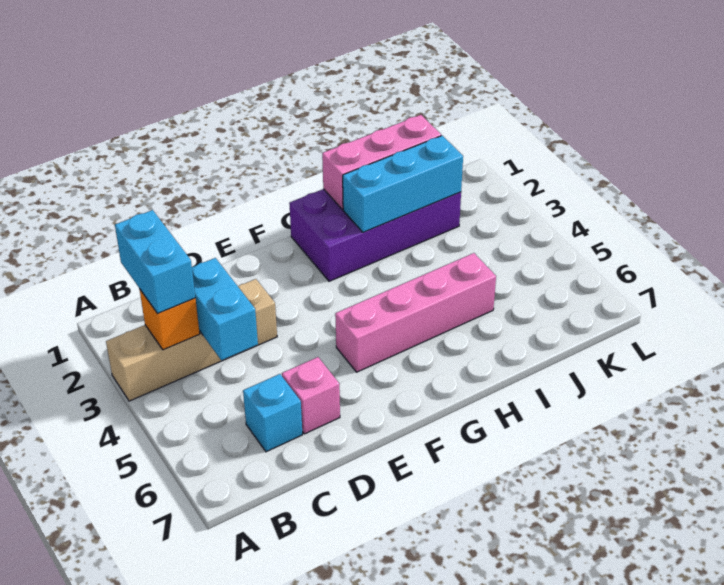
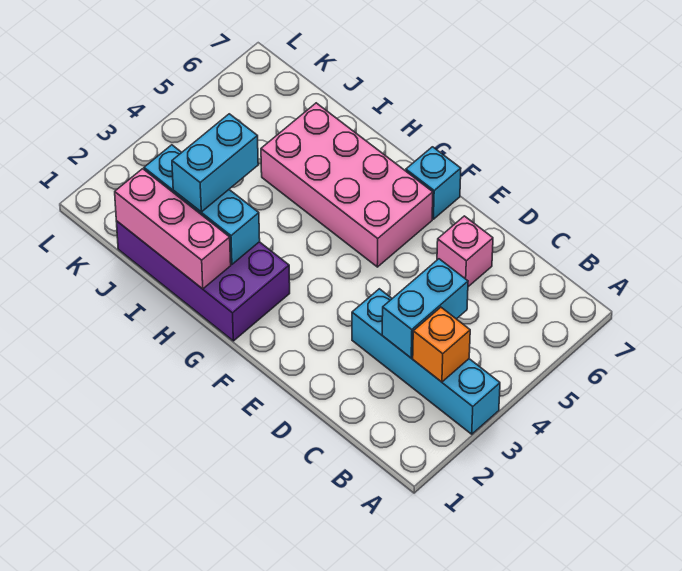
tan brick A3:D3 level 1 -> cyan brick A3:D3 level 1
cyan brick B2:B3 level 3 -> cyan brick I2:I3 level 3
cyan brick C6 level 1 -> cyan brick F7 level 1
pink brick F5:I5 level 1 -> pink brick F5:I6 level 1

